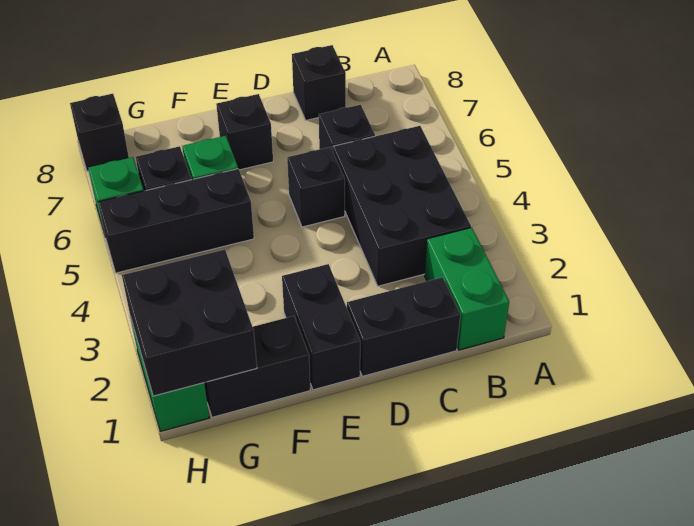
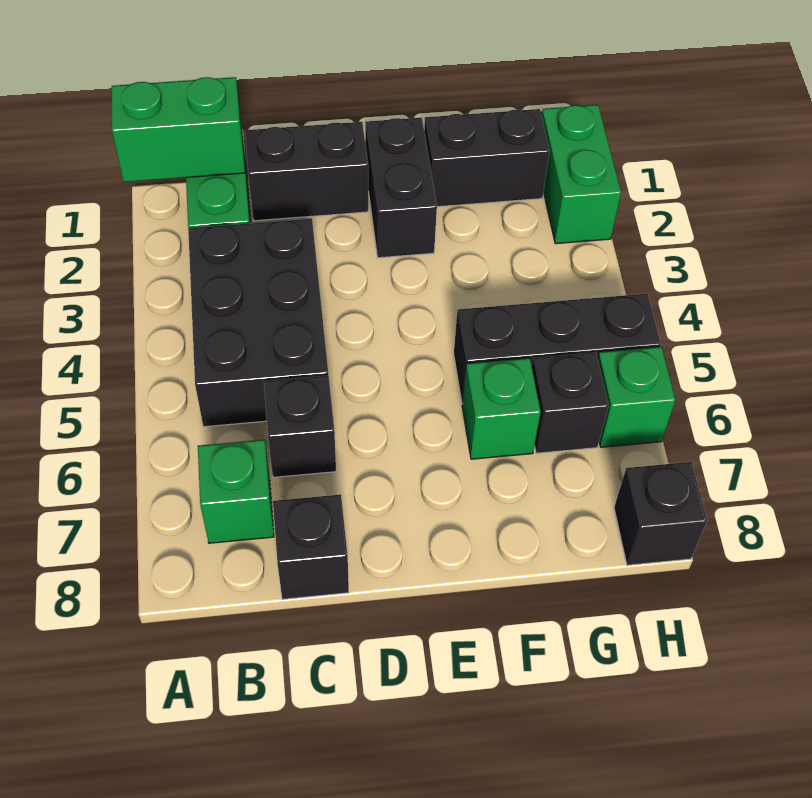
none -> green brick A1:B1 level 2
none -> green brick B7 level 1
black brick D5 level 1 -> none
black brick E7 level 1 -> none
black brick G1:H2 level 2 -> none

